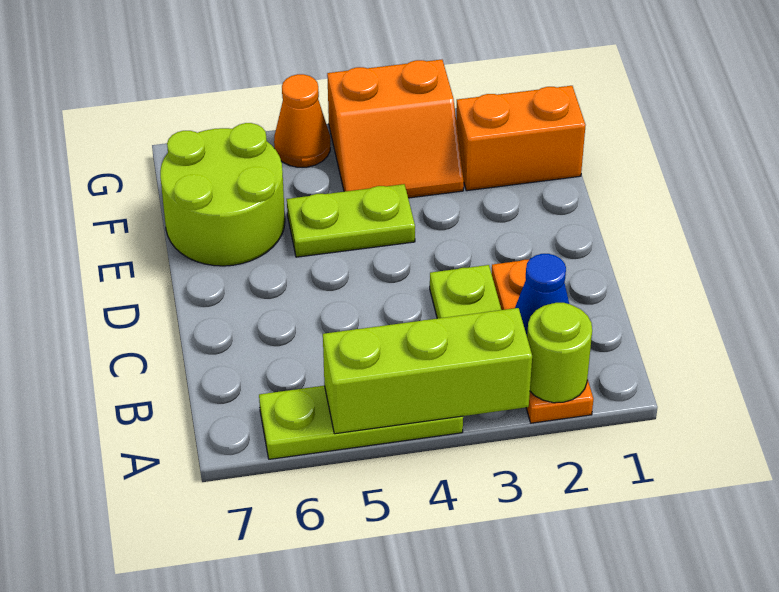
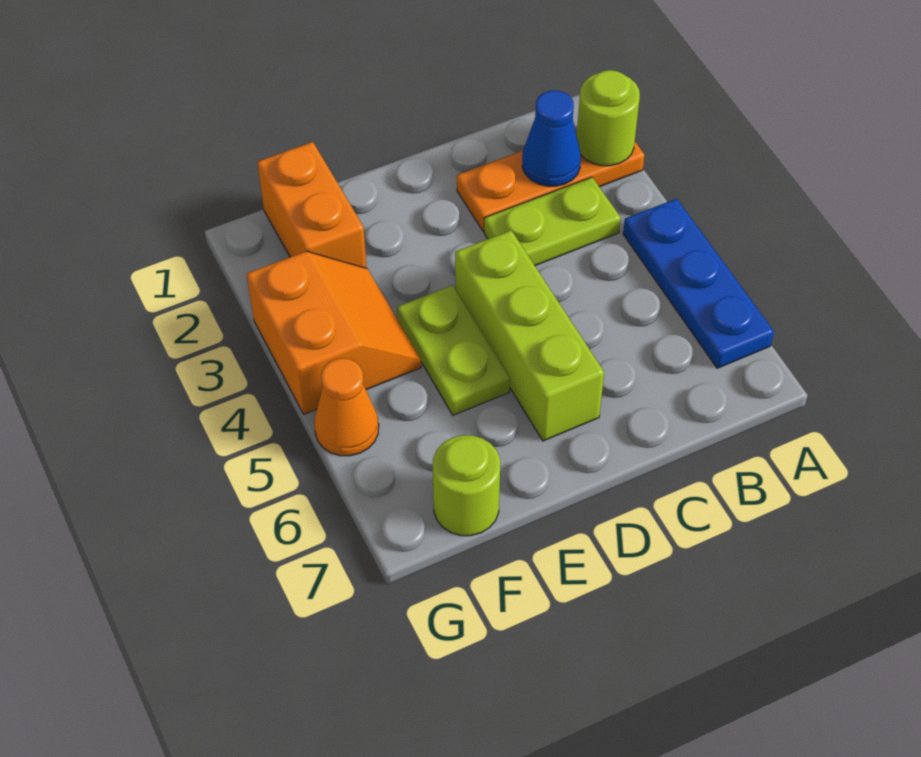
lime brick A3:A5 level 2 -> lime brick D4:D6 level 1
lime plate A4:A6 level 1 -> blue plate A4:A6 level 1
lime round brick E6:F7 level 1 -> lime round brick F7 level 1

